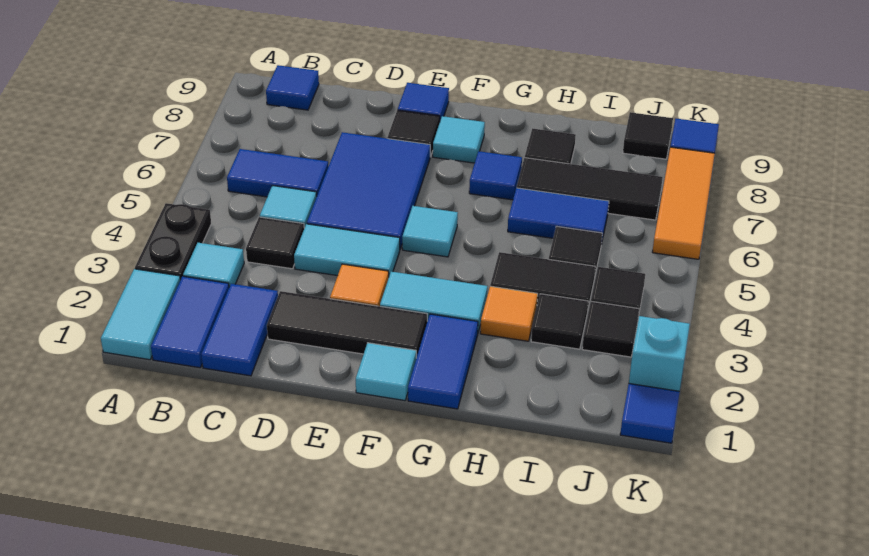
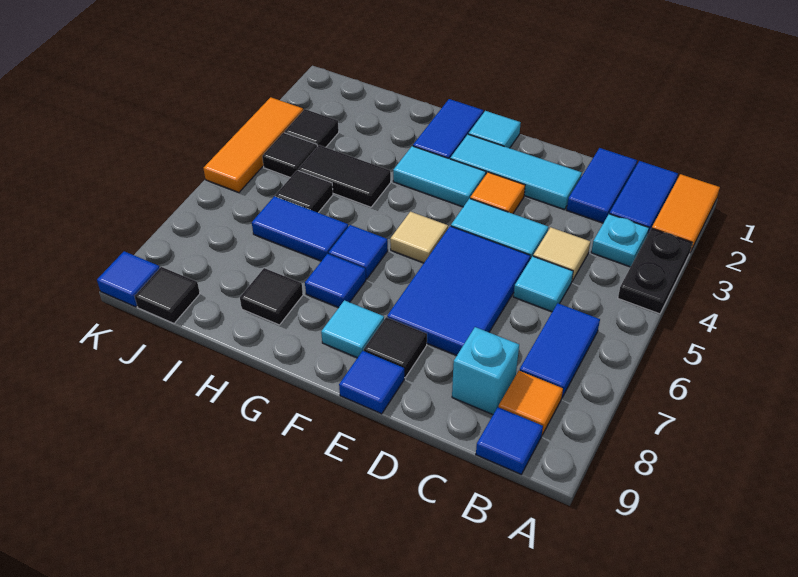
cyan tile A1:A2 level 1 -> orange tile A1:A2 level 1
cyan tile B3 level 1 -> cyan plate B3 level 1
blue tile B6:C6 level 1 -> blue tile B6:B7 level 1
black tile C4 level 1 -> tan tile C4 level 1
black tile D2:F2 level 1 -> cyan tile D2:F2 level 1
cyan tile F5 level 1 -> tan tile F5 level 1
orange tile H3 level 1 -> orange tile B8 level 1
black tile H7:J7 level 1 -> none
black tile I3 level 1 -> none
blue tile K1 level 1 -> blue tile G6 level 1
cyan brick K2 level 1 -> cyan brick C8 level 1
orange tile K6:K8 level 1 -> orange tile K3:K5 level 1

